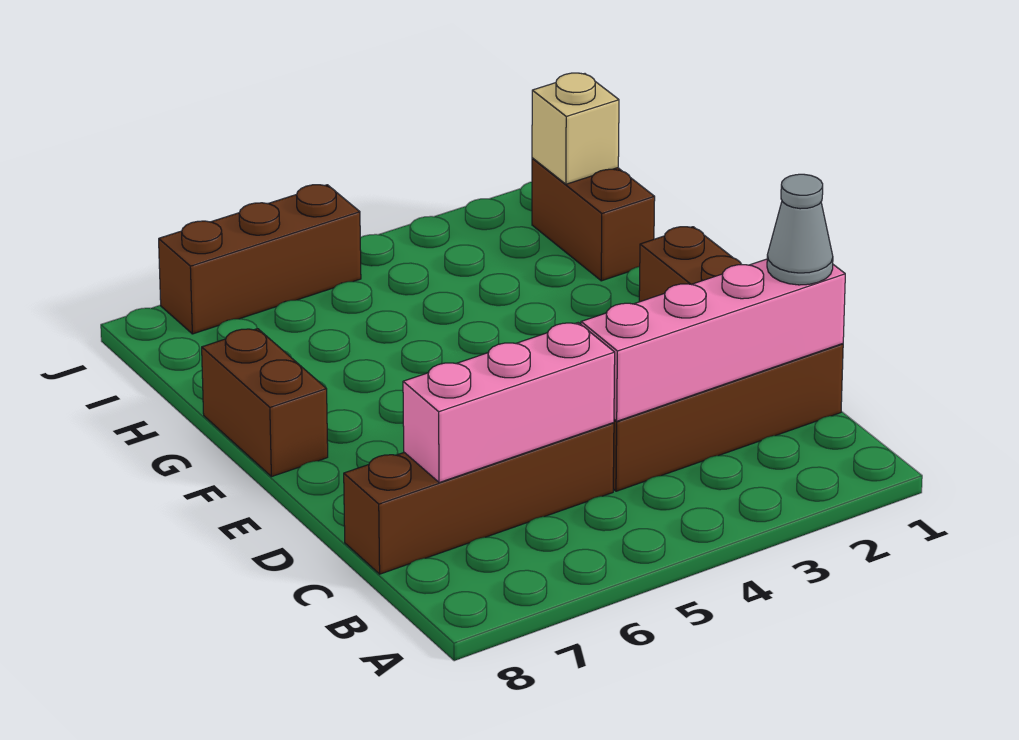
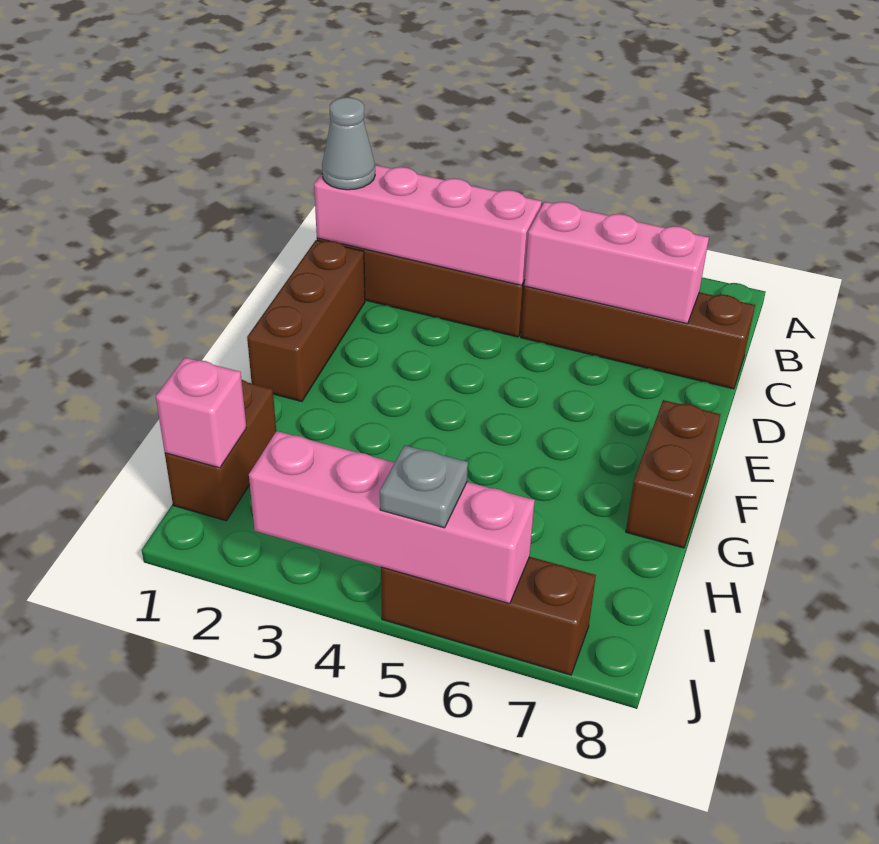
tan brick I1 level 2 -> pink brick I1 level 2
none -> pink brick J3:J6 level 2
none -> grey plate J5 level 3

